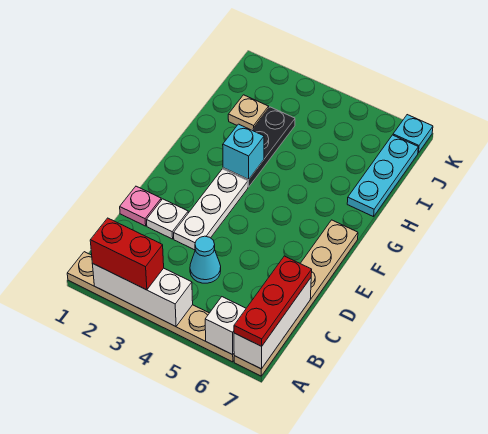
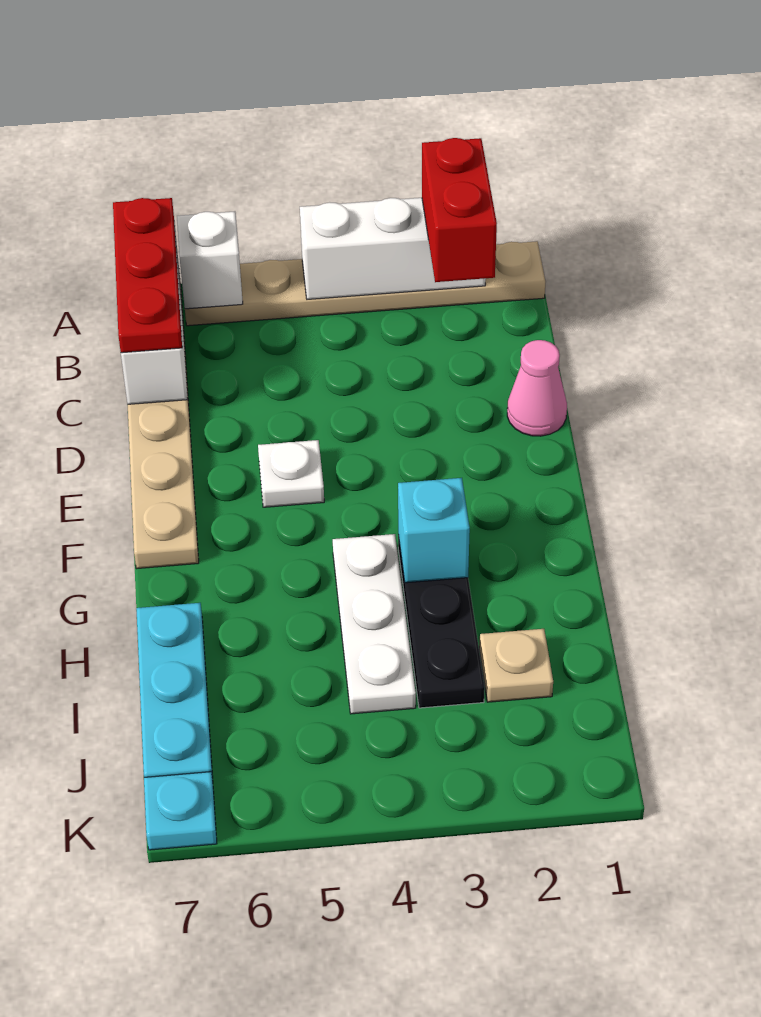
red brick A2:A3 level 3 -> red brick A2:B2 level 3
cyan cone C4 level 1 -> none
pink plate D1 level 1 -> pink cone D1 level 1
white plate D2 level 1 -> white plate E5 level 1
white plate D3:F3 level 1 -> white plate G4:I4 level 1

